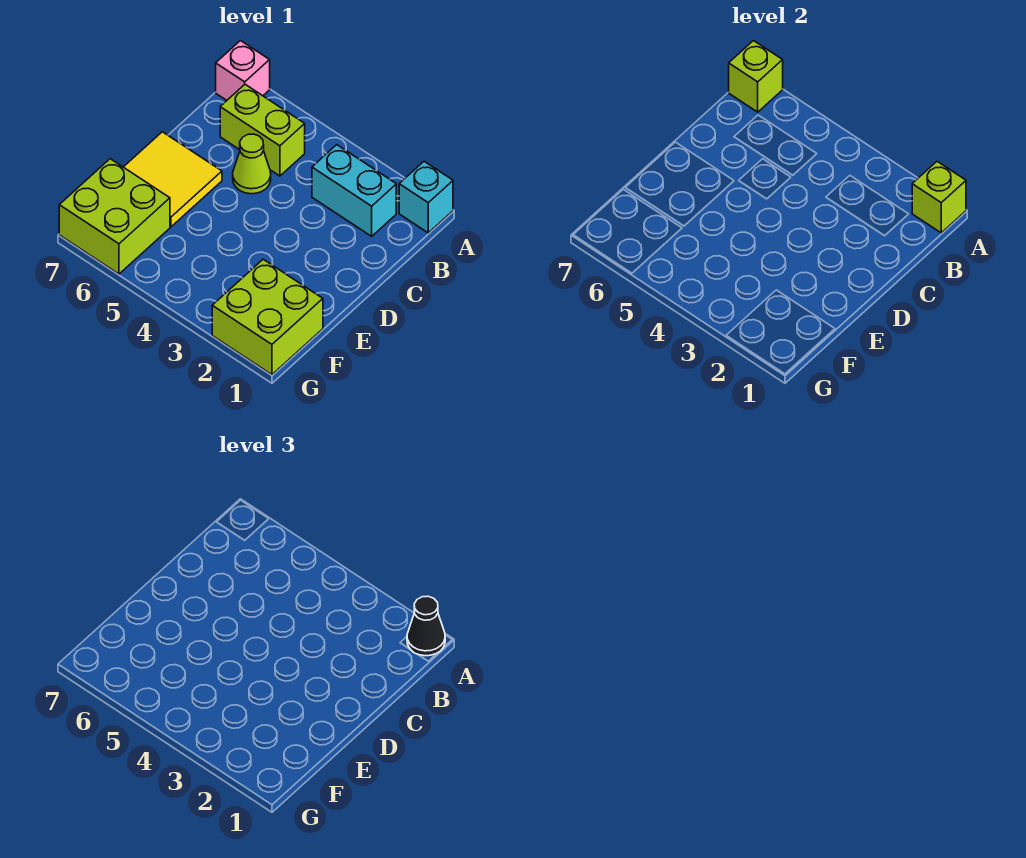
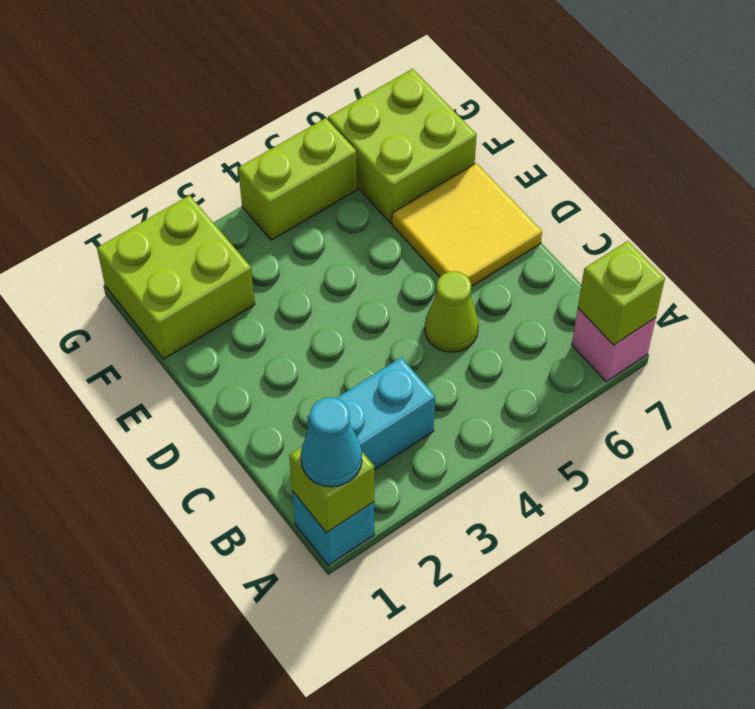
black cone A1 level 3 -> cyan cone A1 level 3
lime brick B5:B6 level 1 -> lime brick G4:G5 level 1

